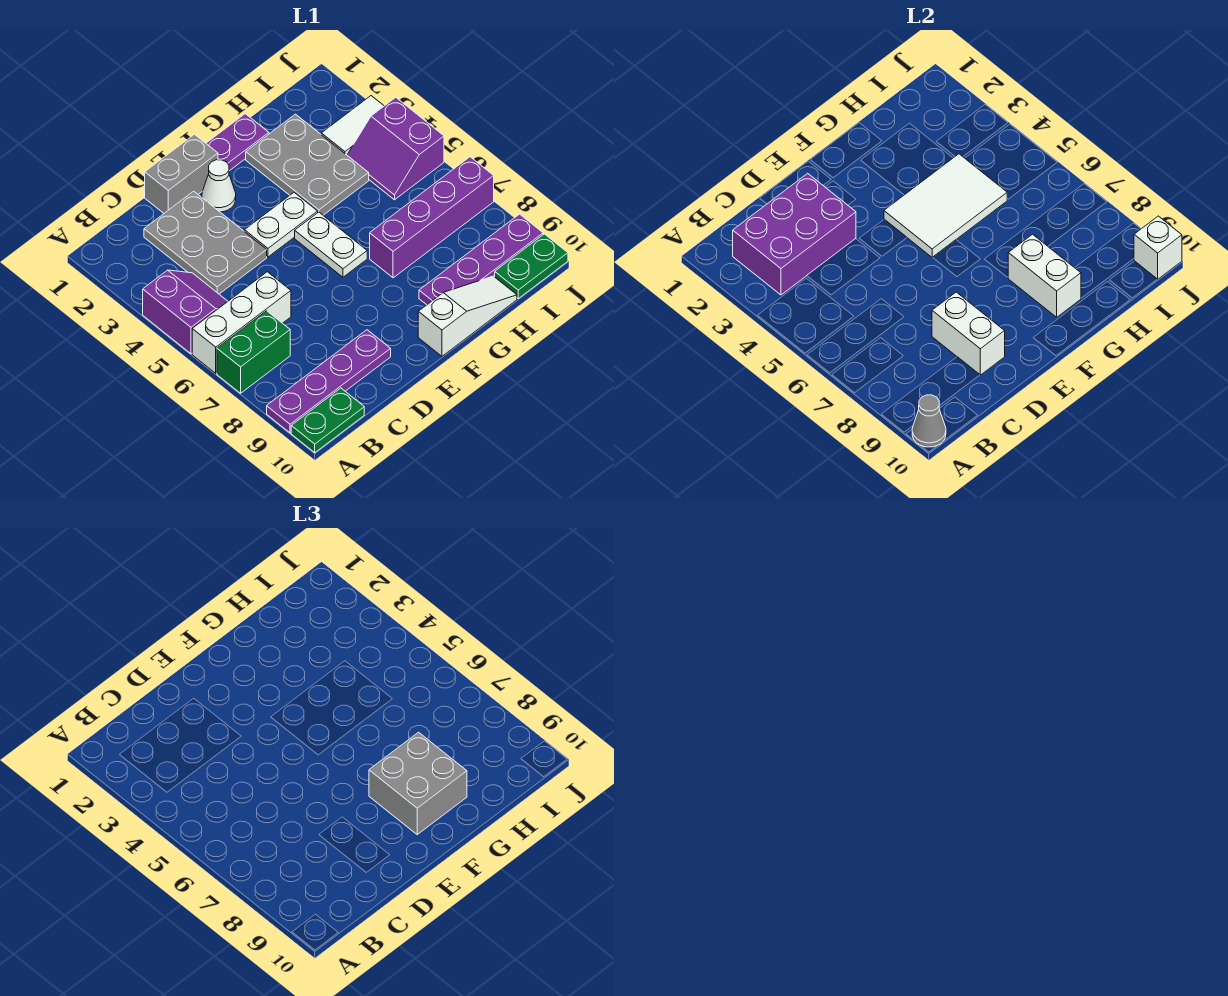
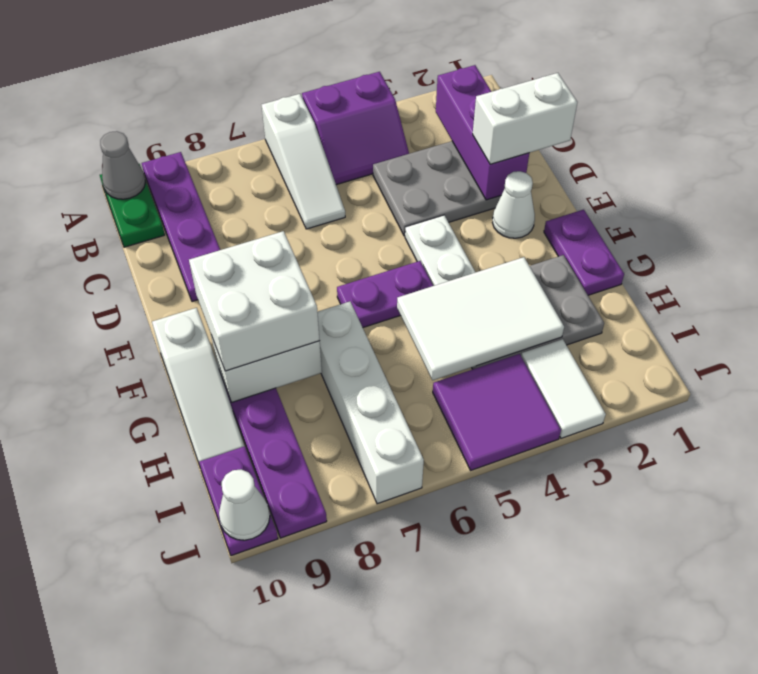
white brick A6:C6 level 1 -> white slope A6:C6 level 1 top A
green brick A7:B7 level 1 -> none
purple brick B2:D3 level 2 -> purple brick B2:D2 level 2
grey brick D1:E1 level 1 -> none
white brick D8:D9 level 2 -> white brick D1:D2 level 3
white tile F4:H5 level 2 -> white tile G3:H5 level 2
white plate F5:F6 level 1 -> purple plate F5:F6 level 1
grey brick F8:G9 level 3 -> white brick F8:G9 level 3
purple brick G7:J7 level 1 -> white brick G7:J7 level 1
purple slope I4:J5 level 1 top J -> purple tile I4:J5 level 1
green plate I10:J10 level 1 -> purple plate I10:J10 level 1
white brick J10 level 2 -> white cone J10 level 2

